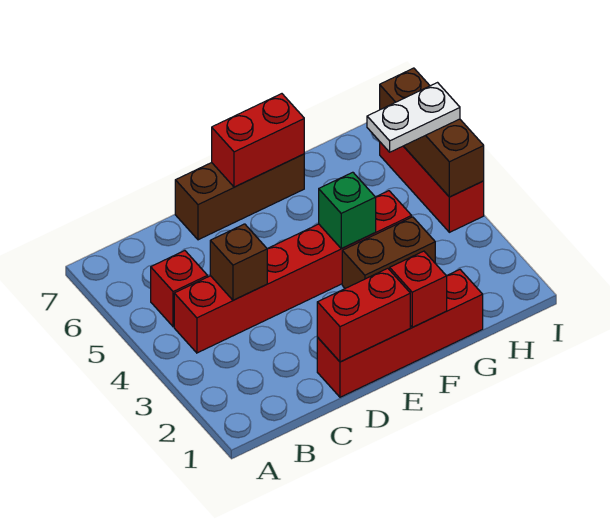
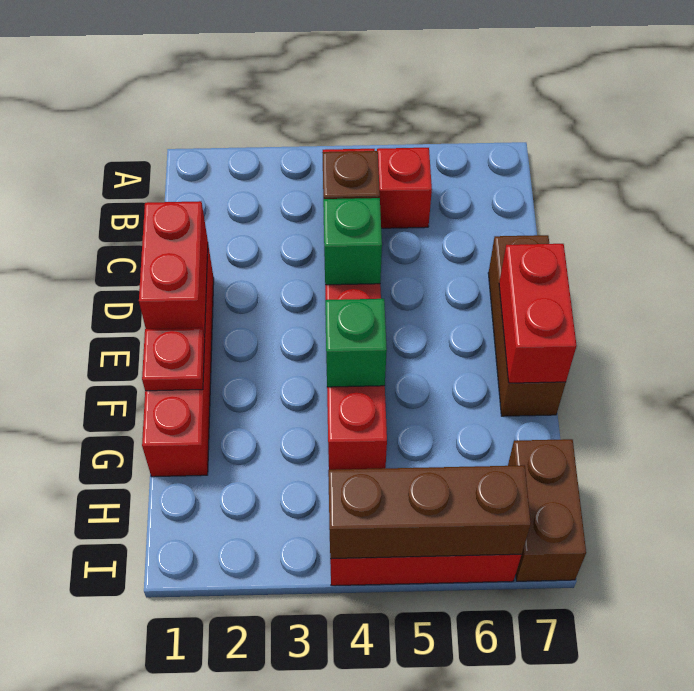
none -> green brick D4 level 2
red brick F1 level 2 -> red plate F1 level 2
brown brick F3:G3 level 1 -> brown brick H7:I7 level 1
white plate H5:I5 level 3 -> none

